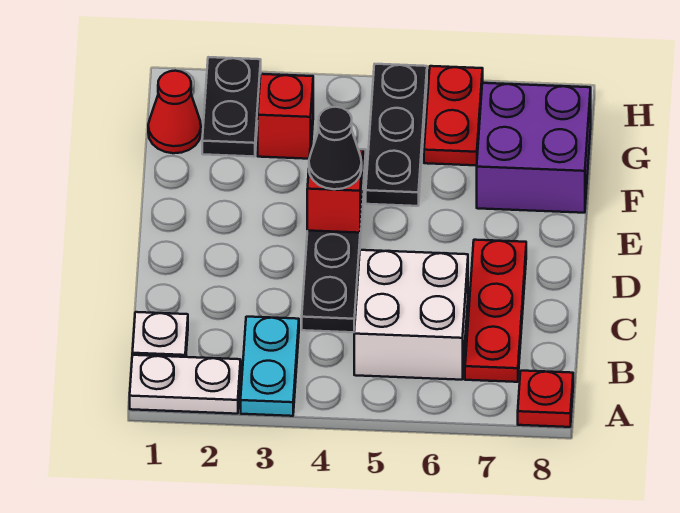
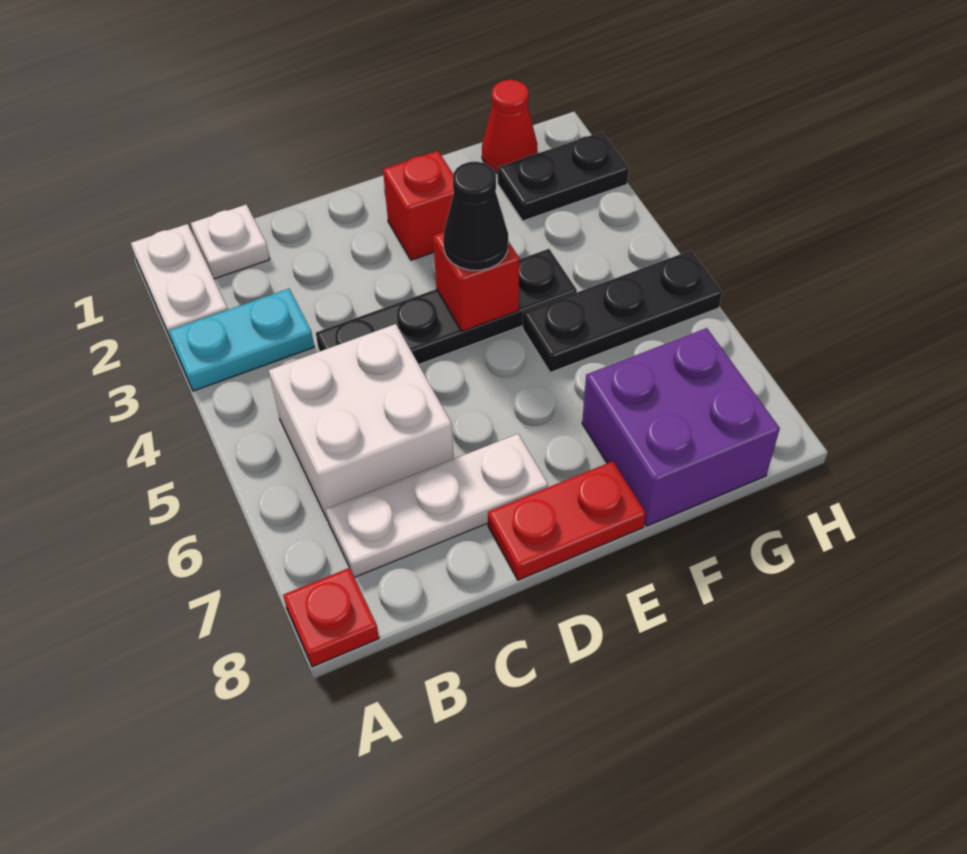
red plate B7:D7 level 1 -> white plate B7:D7 level 1
red brick G3 level 1 -> red brick E2 level 1
red plate G6:H6 level 1 -> red plate D8:E8 level 1

